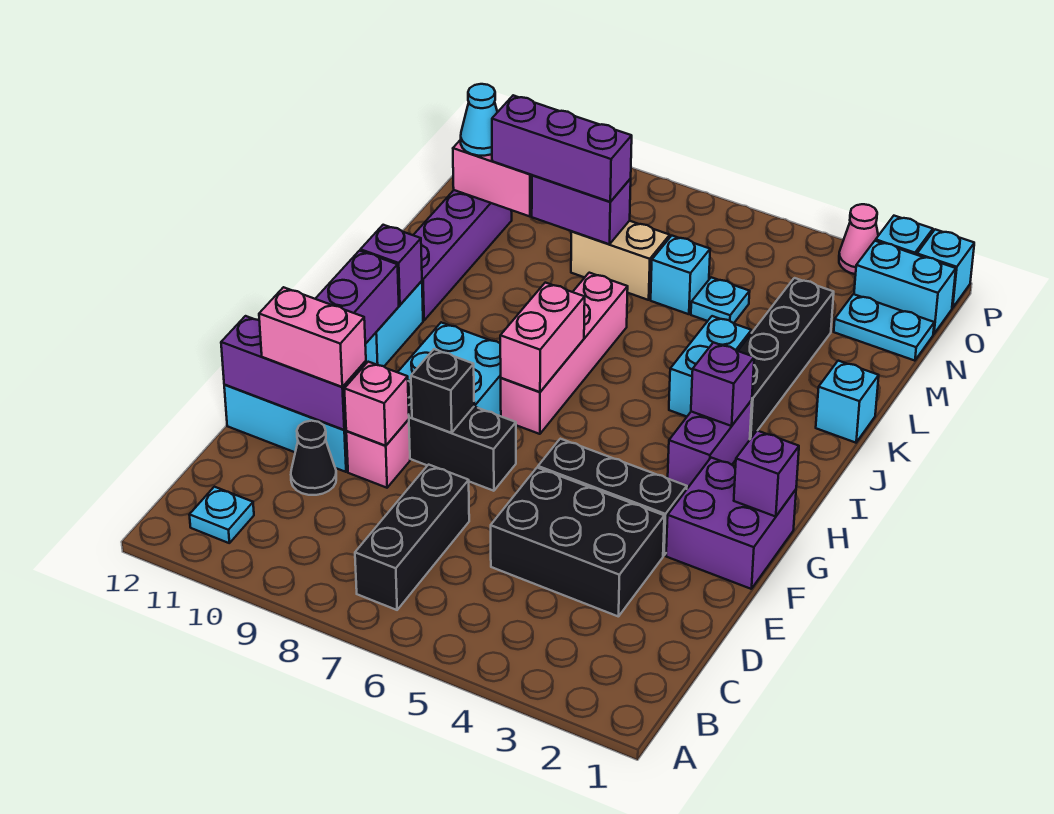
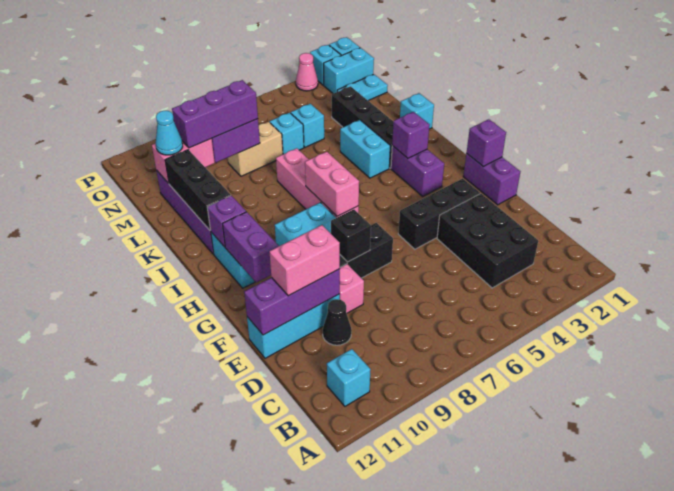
black brick B7:D7 level 1 -> black brick J11:L11 level 2
cyan plate B11 level 1 -> cyan brick B11 level 1
black brick D3:E5 level 1 -> black brick C3:E4 level 1
pink brick E9 level 2 -> none
purple brick F1:G2 level 1 -> purple brick F1:G1 level 1
cyan plate M5 level 1 -> cyan brick M5 level 1

